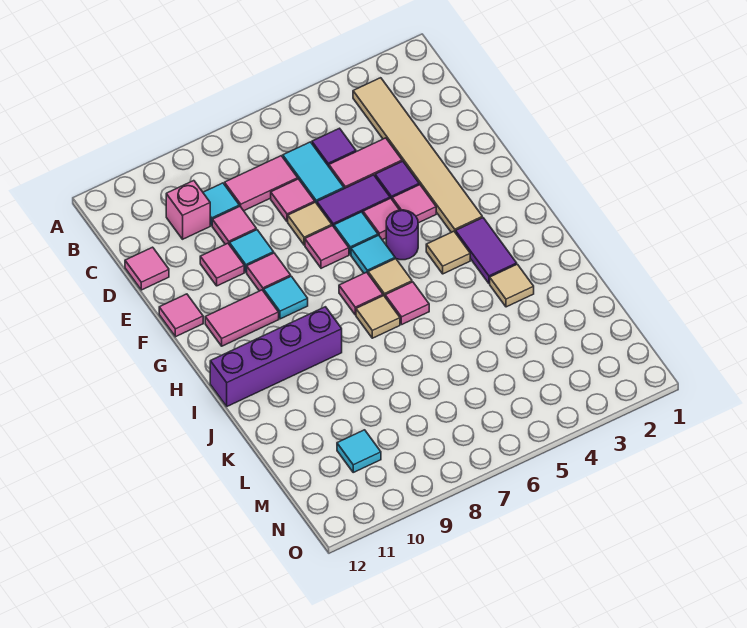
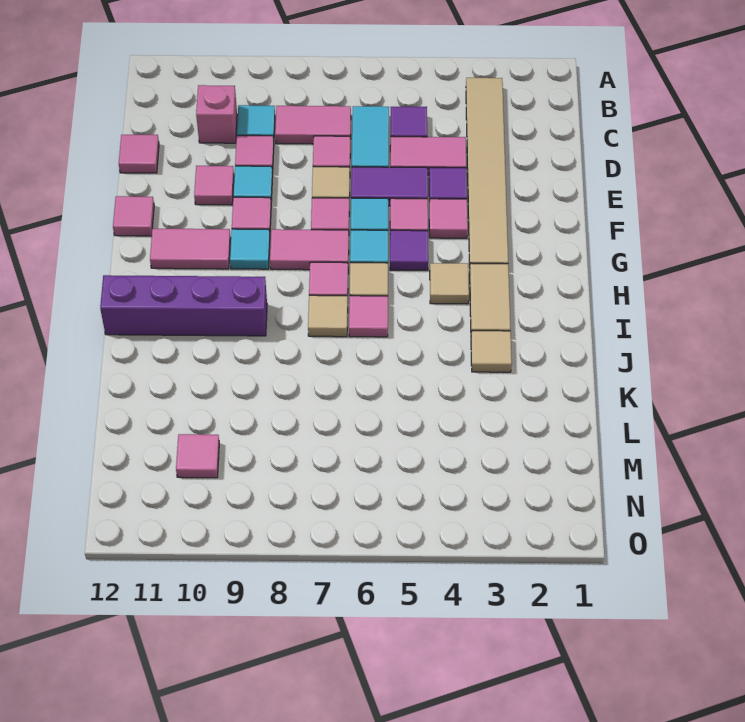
purple round brick G5 level 1 -> purple tile G5 level 1
none -> pink tile G7:G8 level 1
purple tile H3:I3 level 1 -> tan tile H3:I3 level 1
cyan tile M10 level 1 -> pink tile M10 level 1

